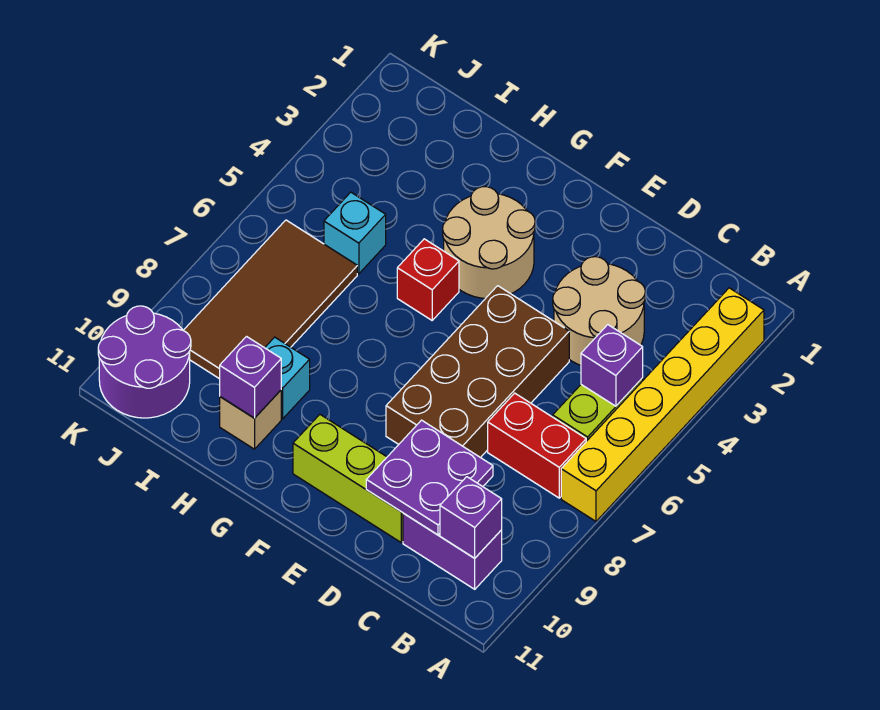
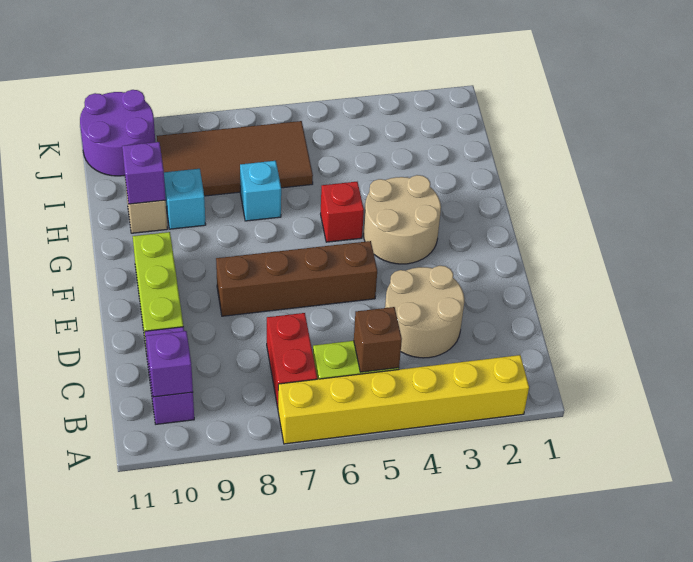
purple brick B5 level 2 -> brown brick B5 level 2
purple plate C9:D10 level 2 -> none
brown brick D5:E8 level 1 -> brown brick E5:E8 level 1
cyan brick I5 level 1 -> cyan brick H7 level 1

